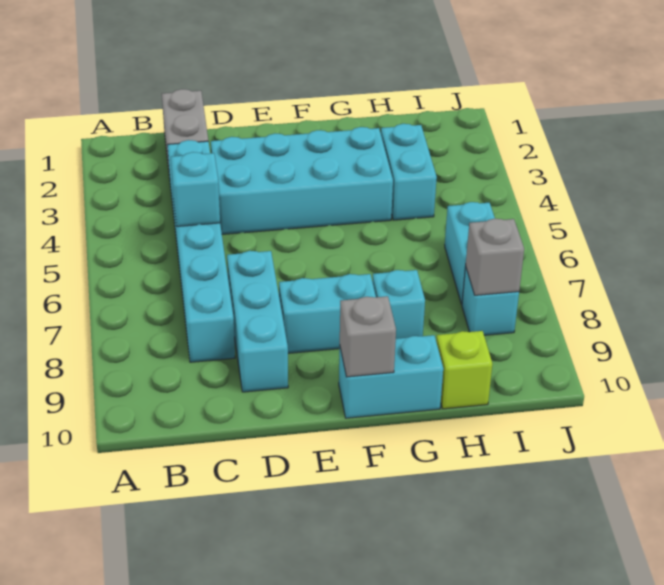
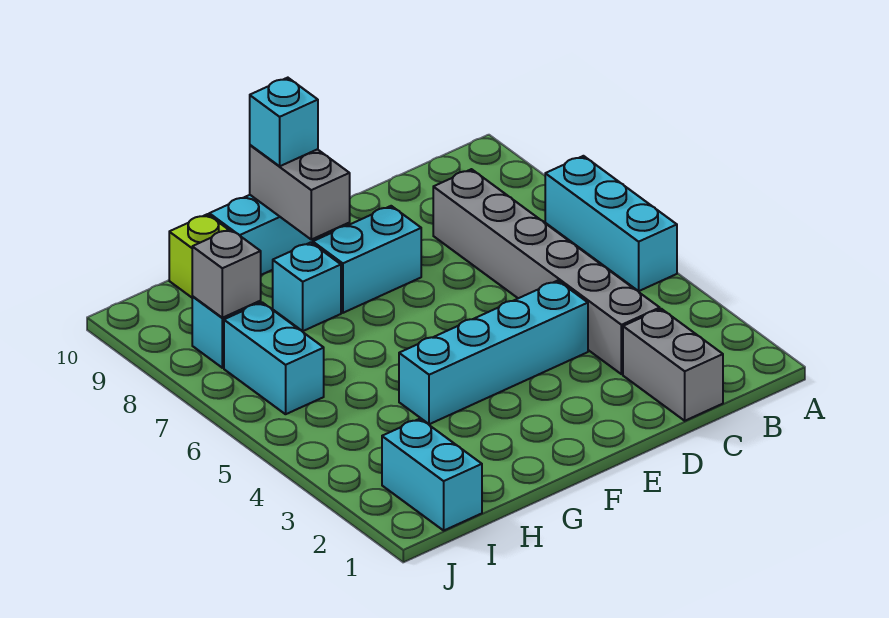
cyan brick C3:C8 level 1 -> grey brick C3:C8 level 1
cyan brick C5 level 2 -> cyan brick F10 level 3
cyan brick D3:G4 level 1 -> cyan brick D4:G4 level 1
cyan brick D7:D9 level 1 -> cyan brick A5:A7 level 1
grey brick F10 level 2 -> grey brick F9:F10 level 2
cyan brick H3:H4 level 1 -> cyan brick I1:I2 level 1

